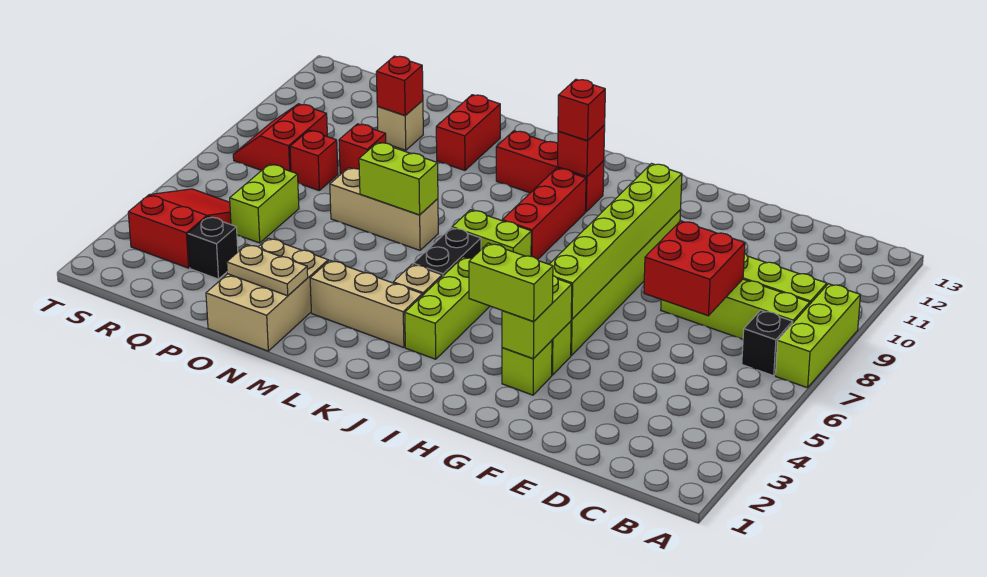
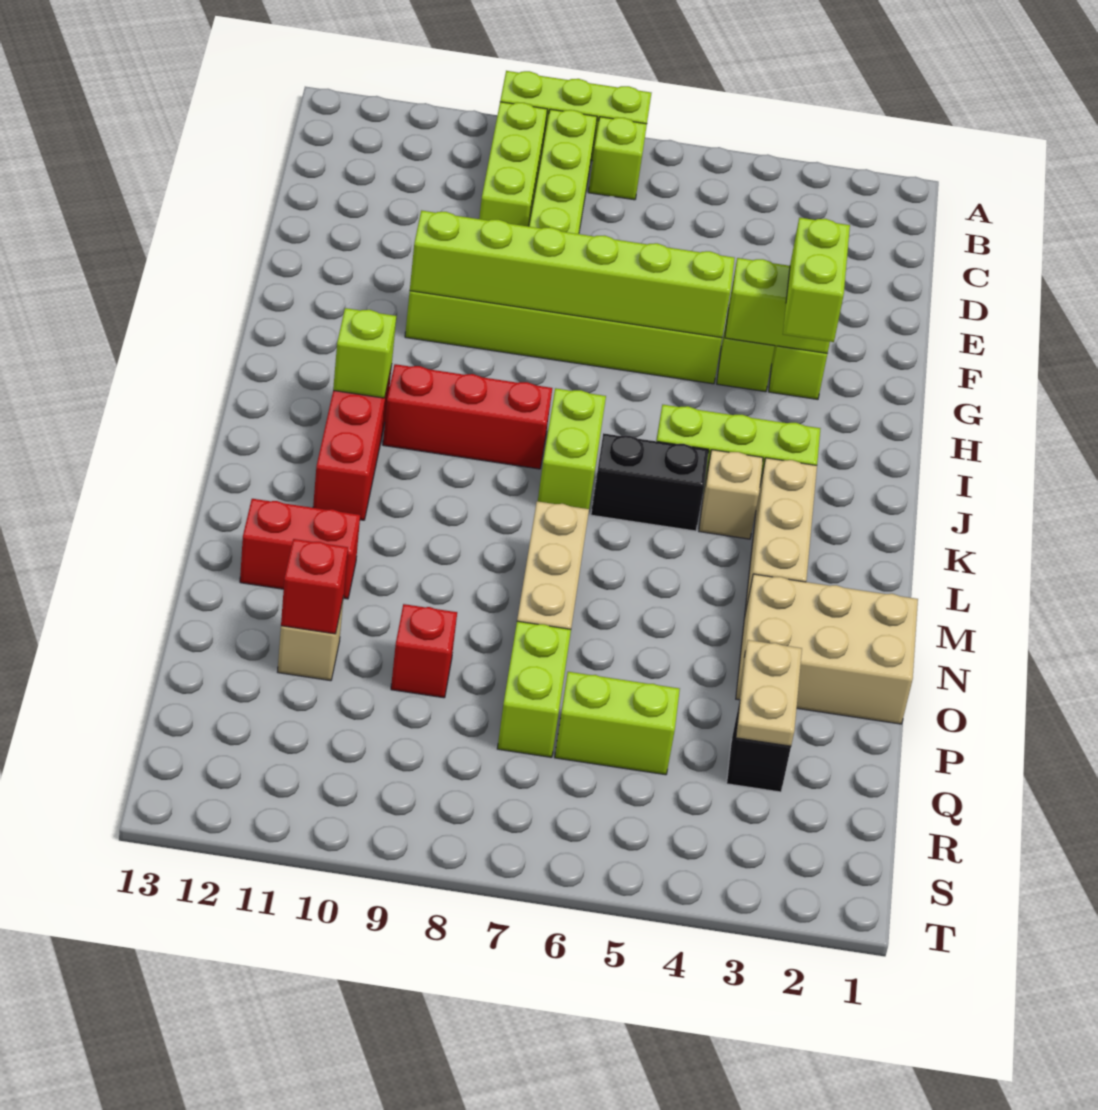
black brick B7 level 1 -> lime brick B7 level 1
red brick D7:E8 level 2 -> none
red brick J11 level 2 -> lime brick J11 level 2
red brick J11 level 3 -> none
lime brick M7:N7 level 2 -> lime brick P7:Q7 level 1
tan plate N2:O2 level 2 -> tan plate P3:Q3 level 2
red brick Q8 level 1 -> none
red slope R3:S5 level 1 top 3 -> none
red slope R8:S9 level 1 top R -> none

